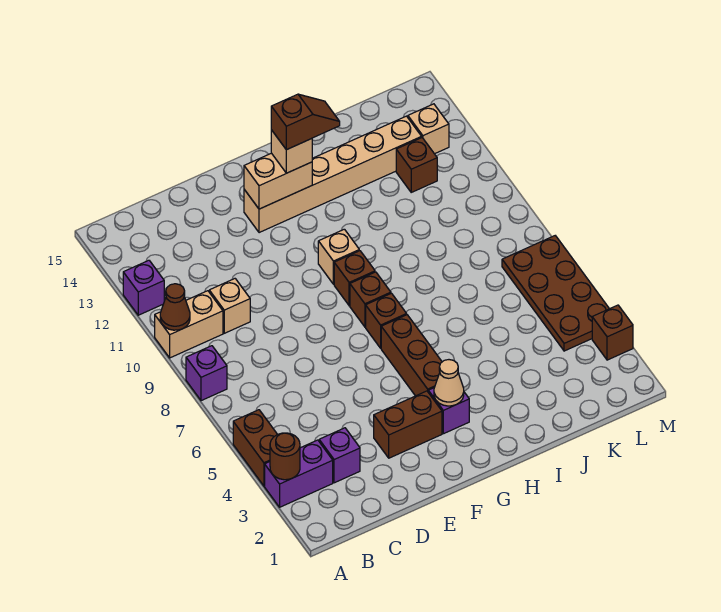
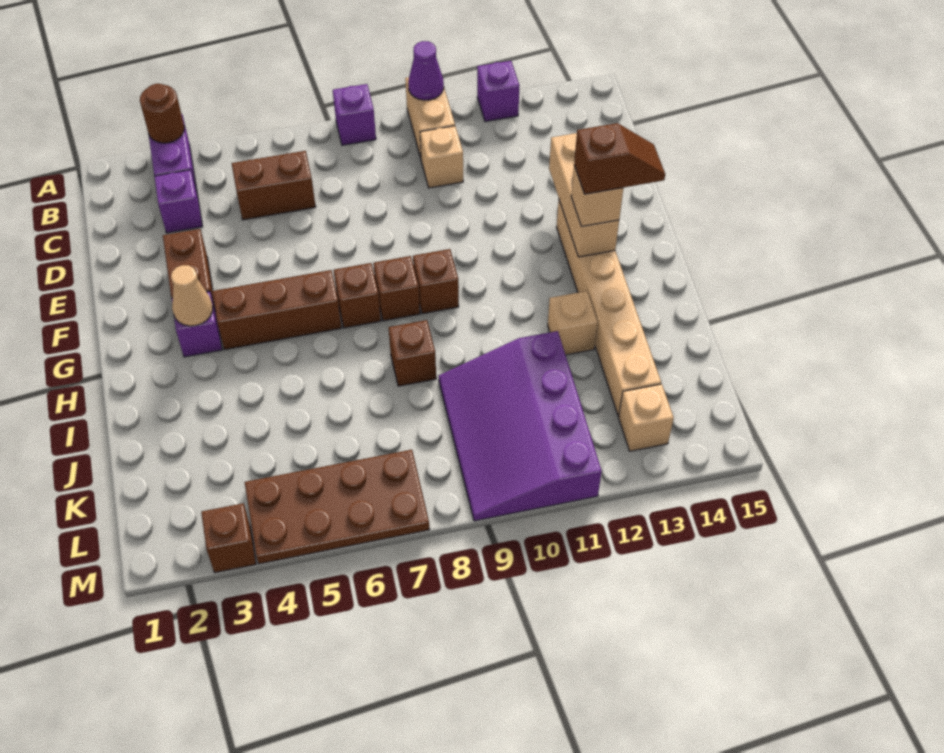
brown brick A4:A5 level 1 -> brown brick C5:C6 level 1
brown cone A10 level 2 -> purple cone A10 level 2
tan brick F13:G13 level 2 -> tan brick E13:G13 level 2
tan brick G10 level 1 -> tan brick I12 level 1
brown slope G13:H13 level 4 top G -> brown slope G13:G14 level 4 top 13
none -> purple slope J9:M11 level 1 top 11
brown brick K12 level 1 -> brown brick I8 level 1

